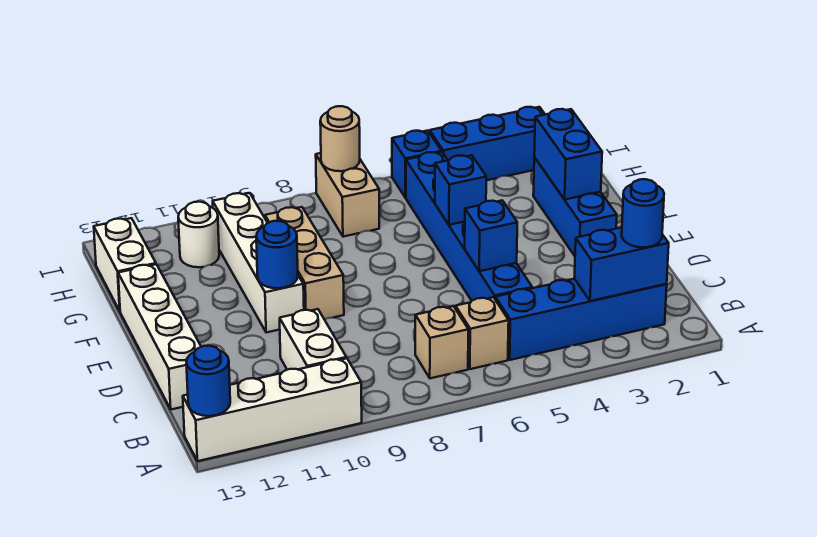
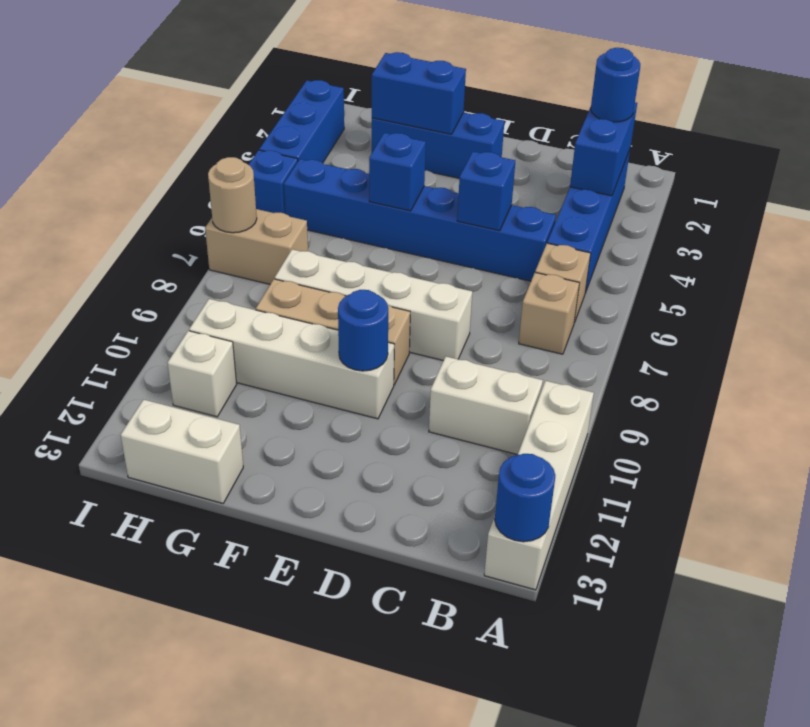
white brick C13:F13 level 1 -> white brick D8:G8 level 1
white round brick H11 level 1 -> white brick H11 level 1

